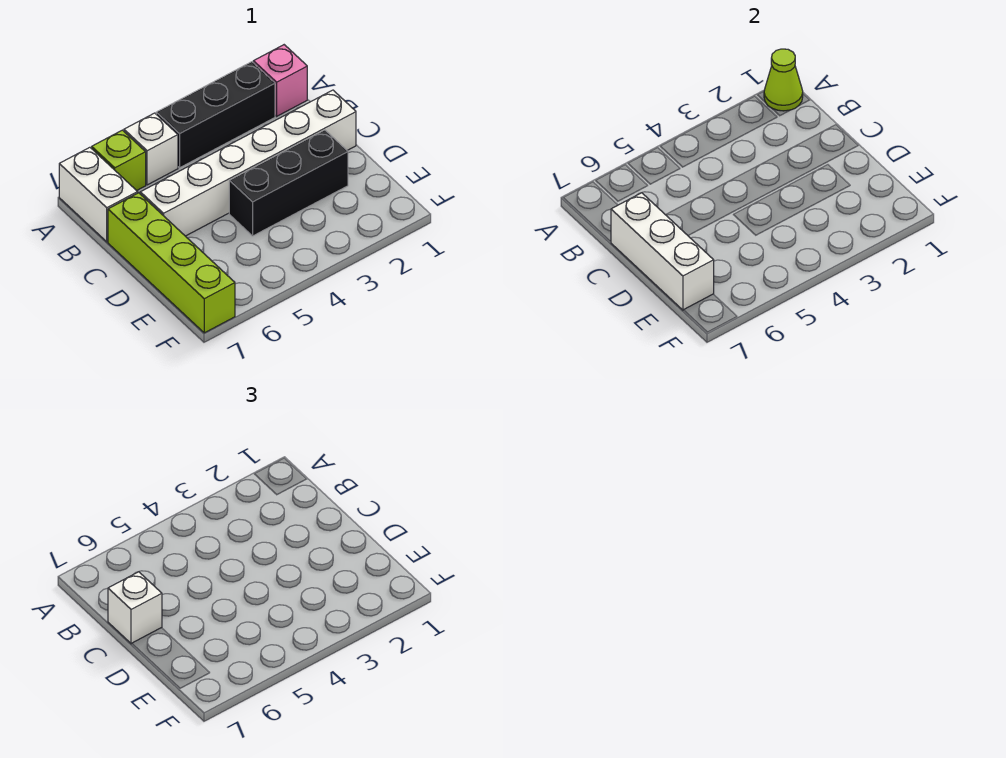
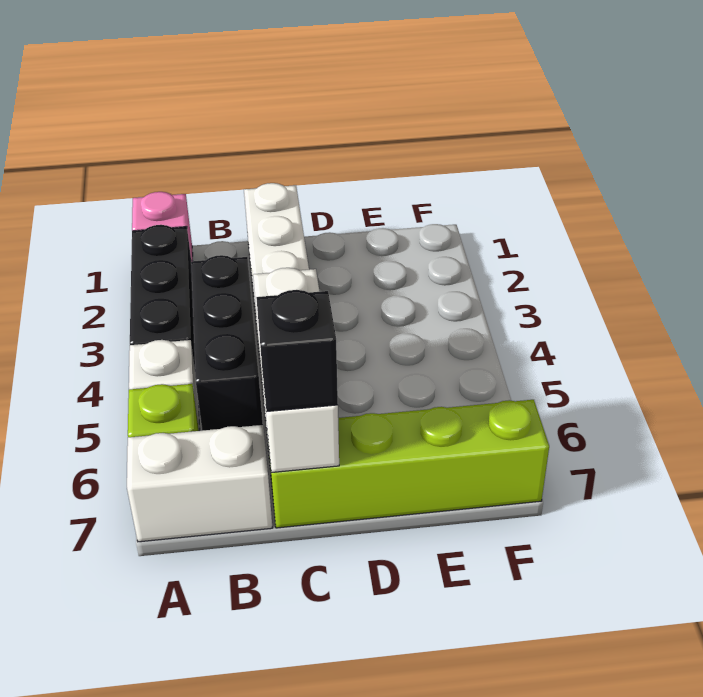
lime cone A1 level 2 -> none
white brick C7:E7 level 2 -> white brick C5:C7 level 2
white brick C7 level 3 -> black brick C7 level 3
black brick D2:D4 level 1 -> black brick B3:B5 level 1

